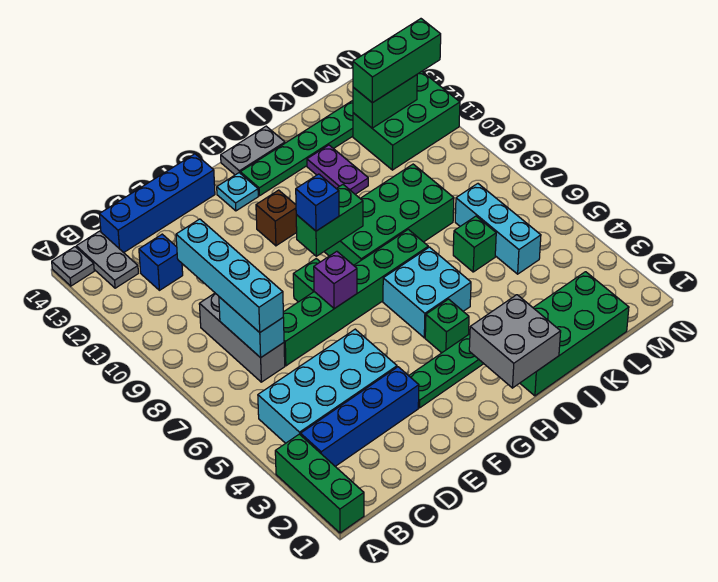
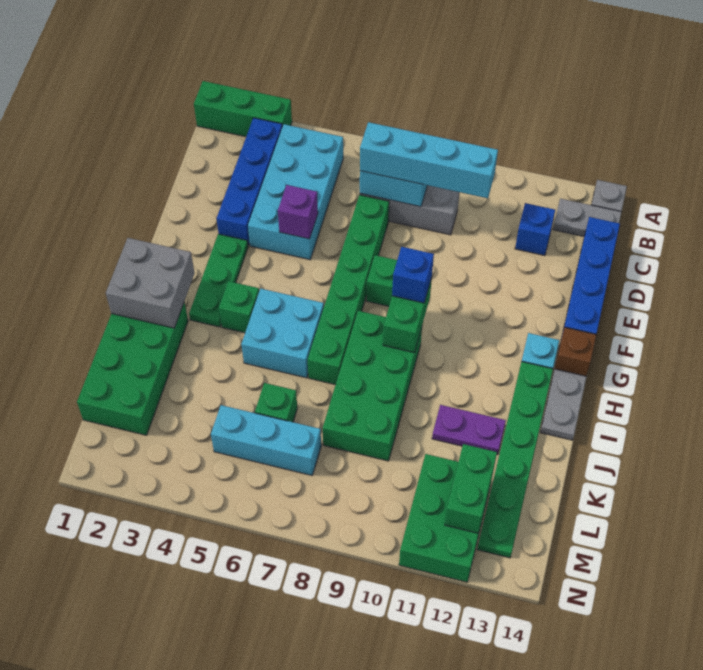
purple brick F7 level 2 -> purple brick E5 level 2
brown brick G11 level 1 -> brown brick G14 level 1
green brick L12:N12 level 3 -> none

